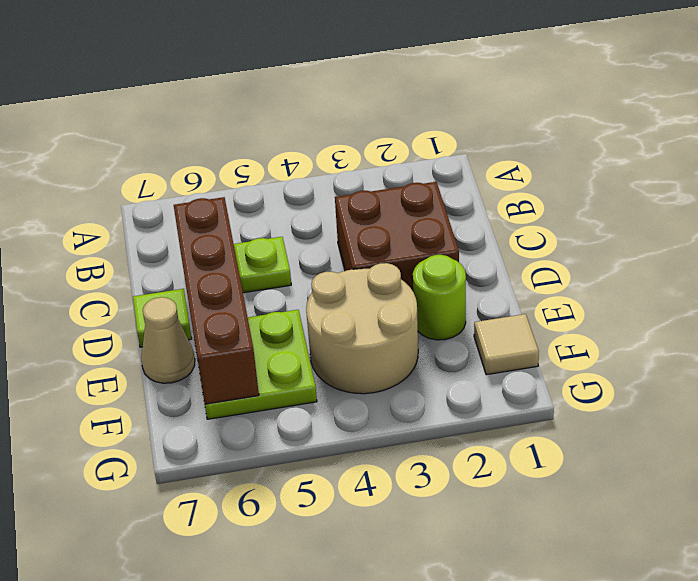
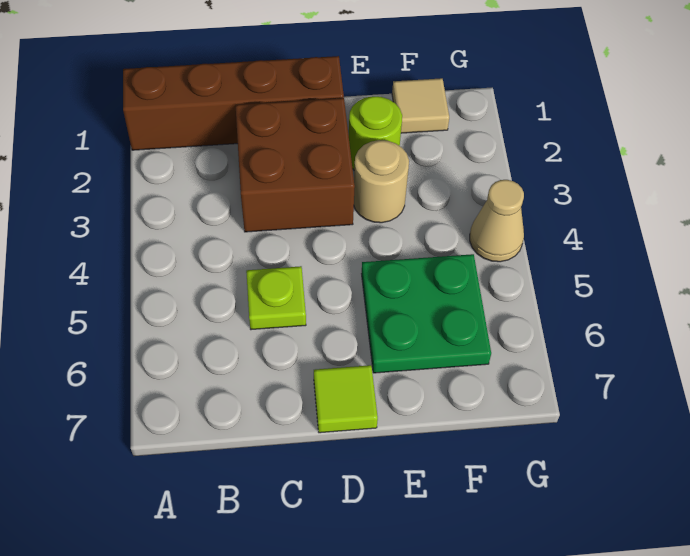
brown brick C6:F6 level 2 -> brown brick A1:D1 level 1
tan round brick E3:F4 level 1 -> tan round brick E3 level 1
lime plate E5:F6 level 1 -> green plate E5:F6 level 1
tan cone E7 level 1 -> tan cone G4 level 1

